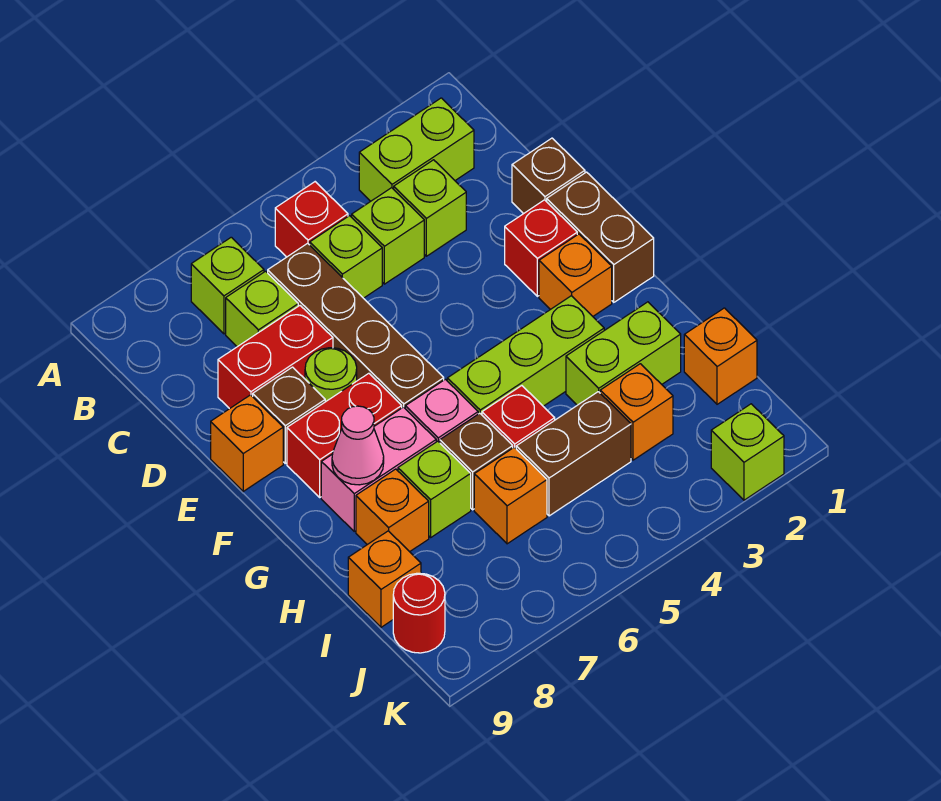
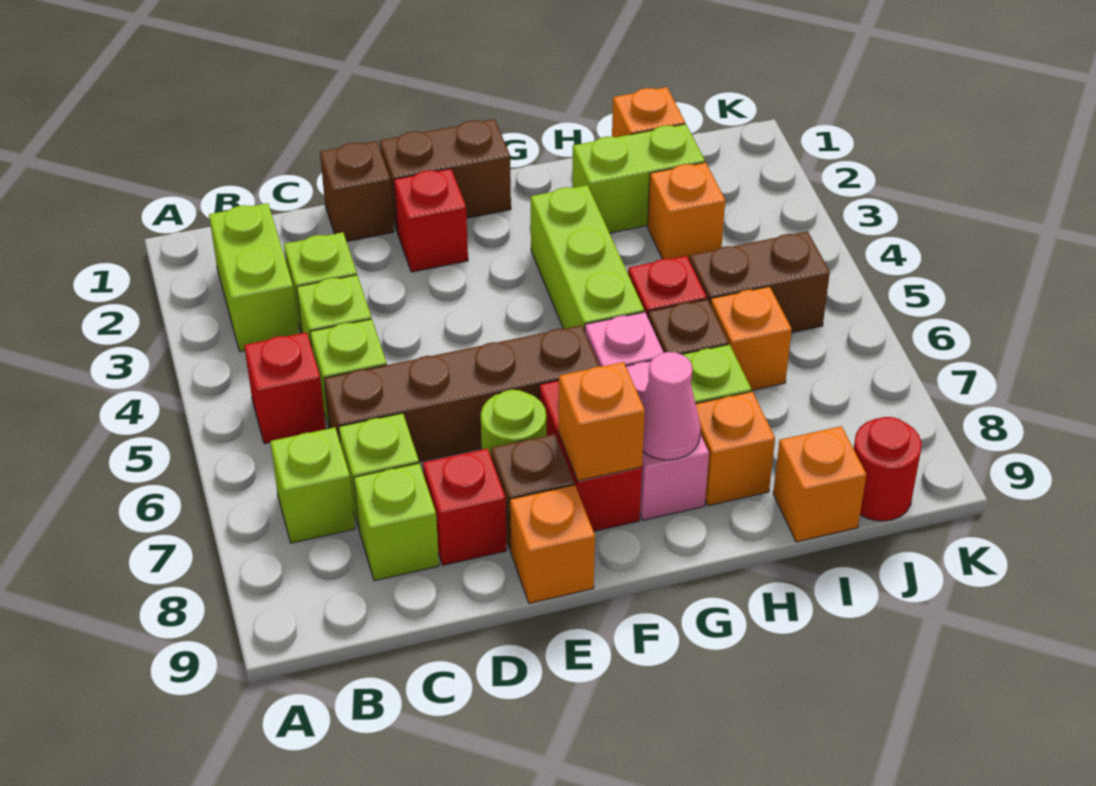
red brick D7:D8 level 1 -> red brick D8 level 1
orange brick F2 level 1 -> orange brick F8 level 2
lime brick H2:H3 level 1 -> lime brick H2:I2 level 1
brown brick I4:I5 level 1 -> brown brick I5:J5 level 1
lime brick K2 level 1 -> lime brick C8 level 1

